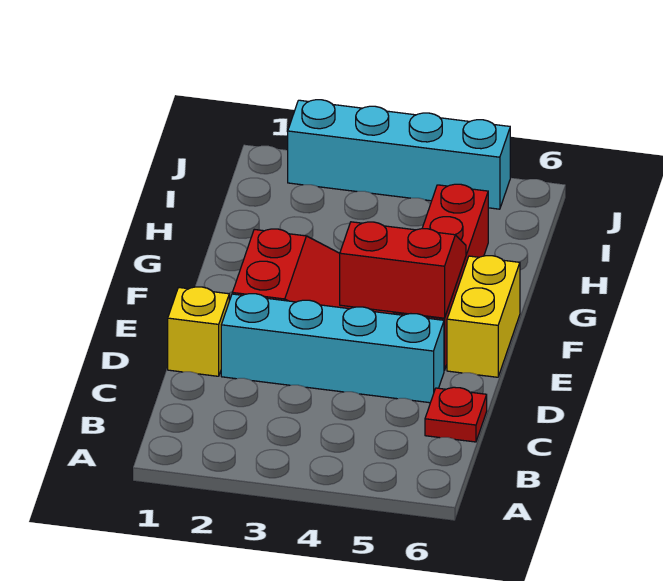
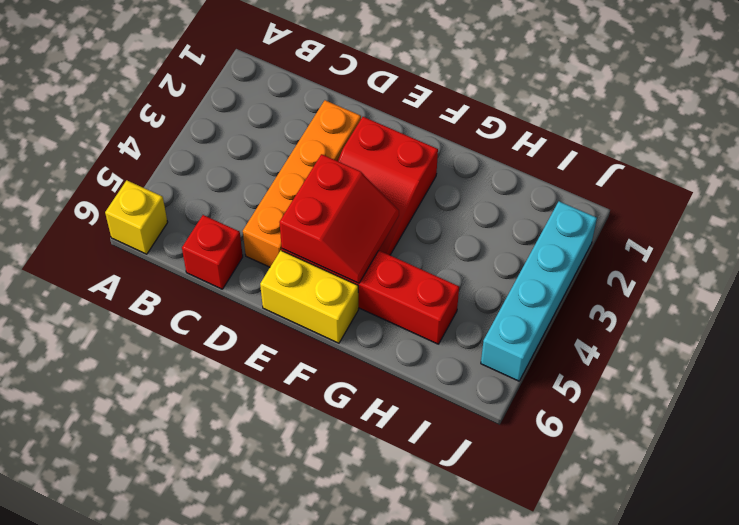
red plate C6 level 1 -> red brick C6 level 1
yellow brick D1 level 1 -> yellow brick A6 level 1
cyan brick D2:D5 level 1 -> orange brick D2:D5 level 1

